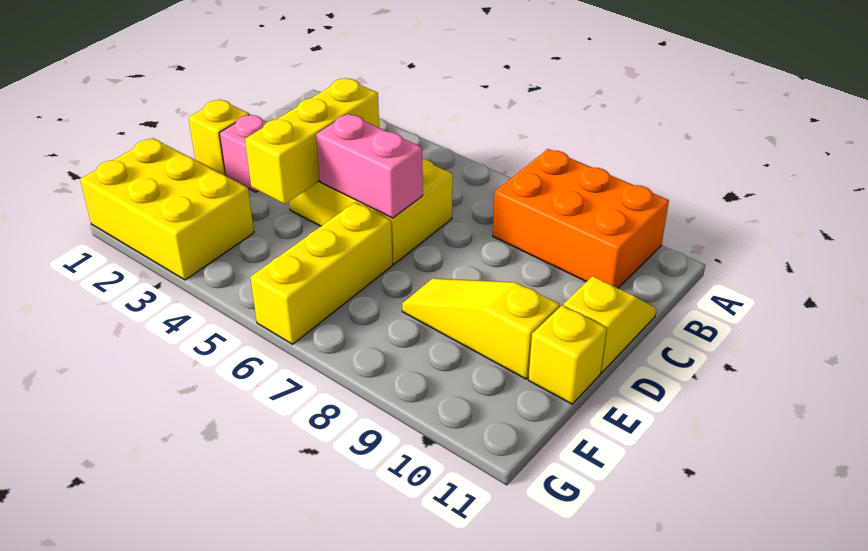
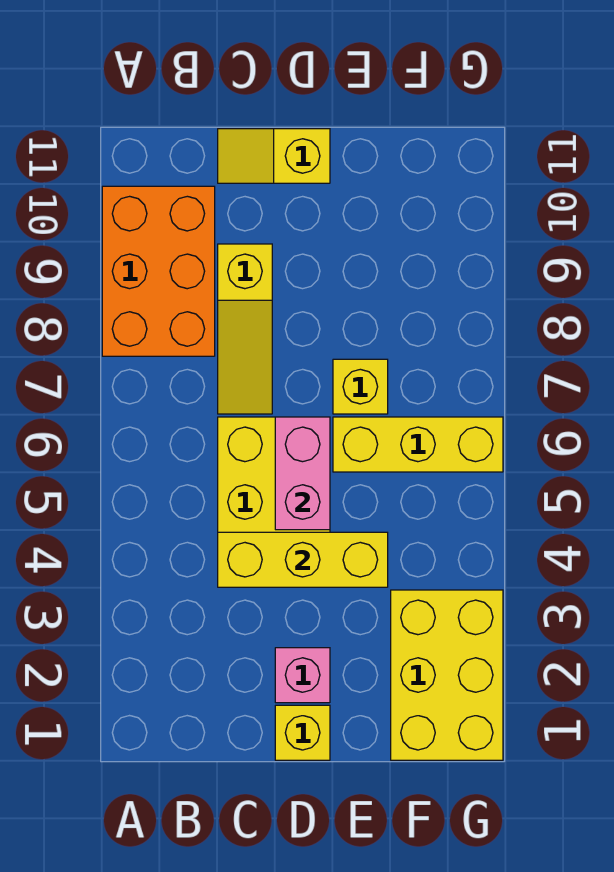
yellow slope E8:E10 level 1 top 10 -> yellow slope C7:C9 level 1 top 9
yellow brick E11 level 1 -> yellow brick E7 level 1

